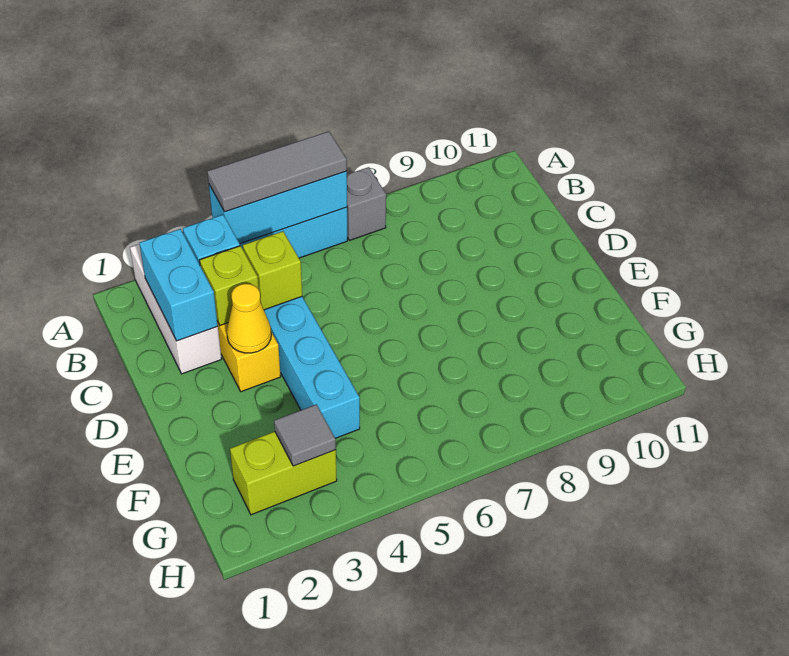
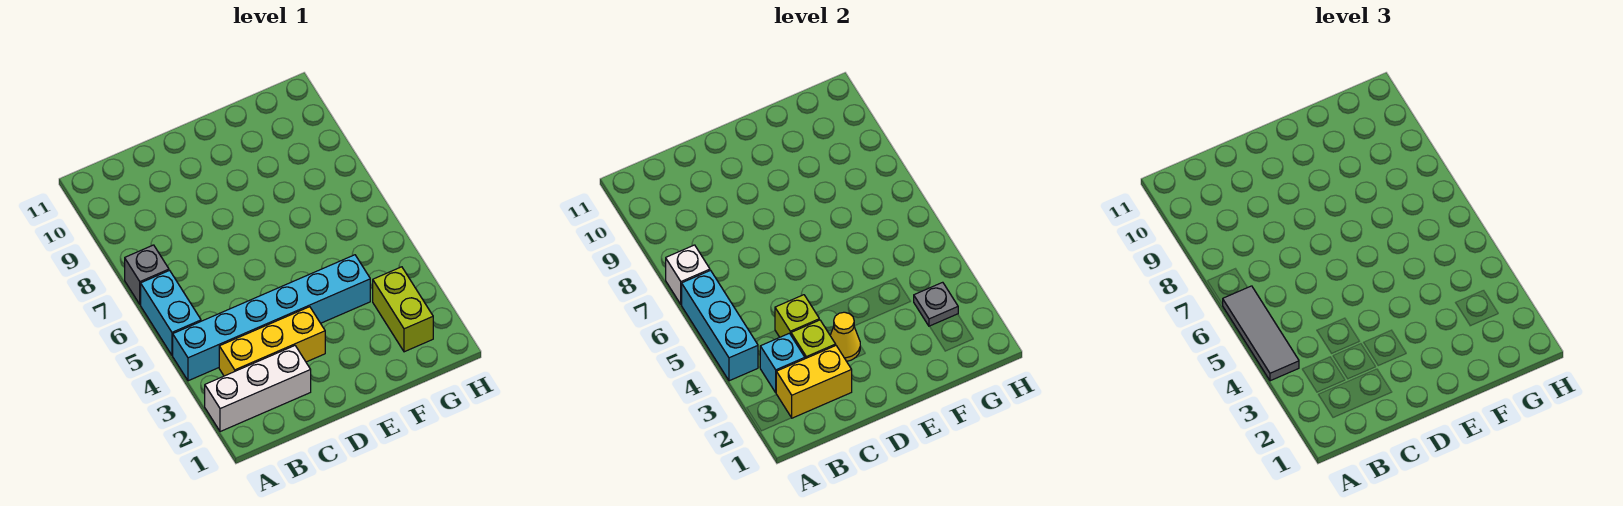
none -> white brick A7 level 2
cyan brick B2:C2 level 2 -> yellow brick B2:C2 level 2
grey tile G3 level 2 -> grey plate G3 level 2

